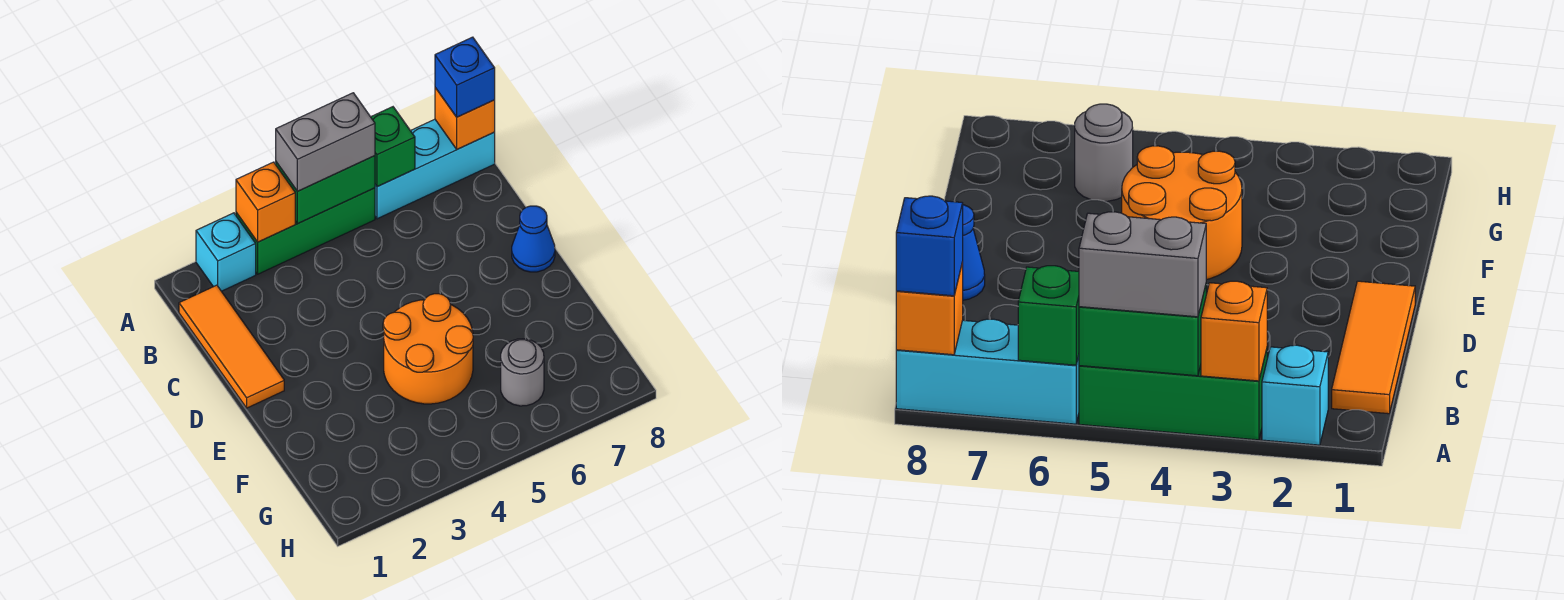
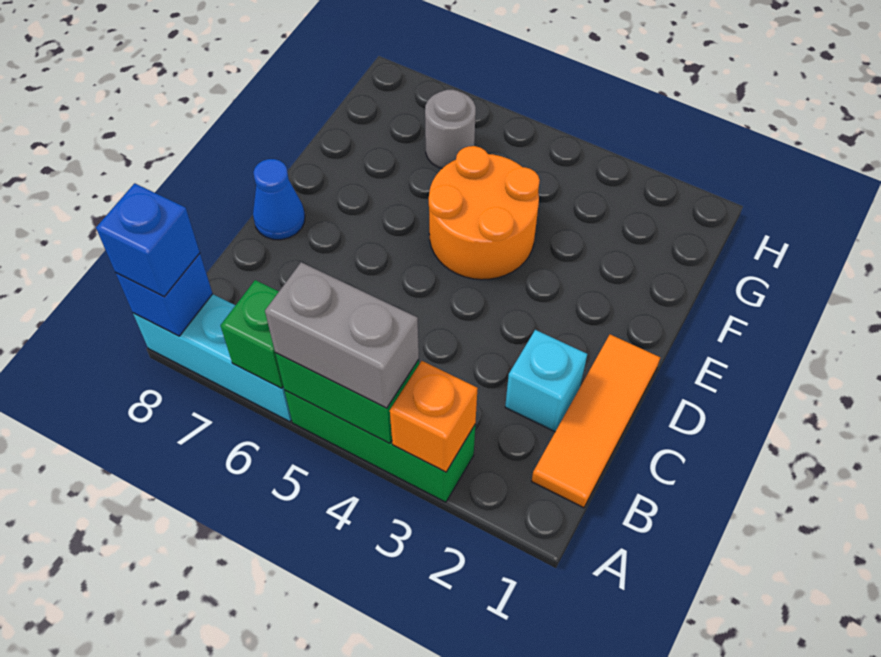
cyan brick A2 level 1 -> cyan brick C2 level 1
orange brick A8 level 2 -> blue brick A8 level 2

